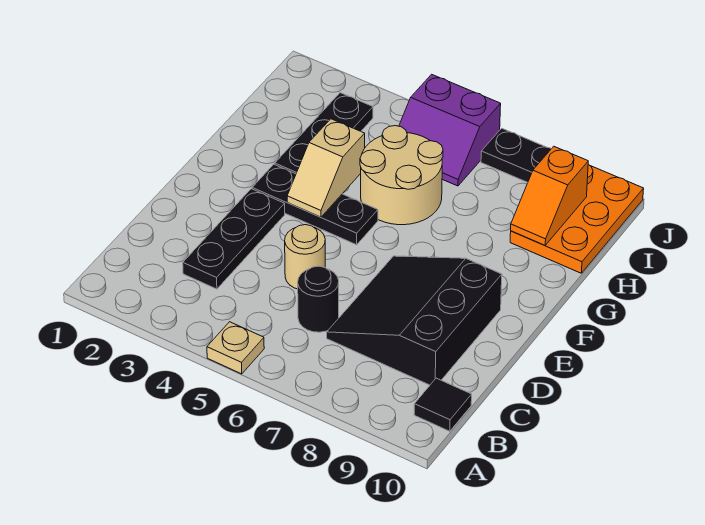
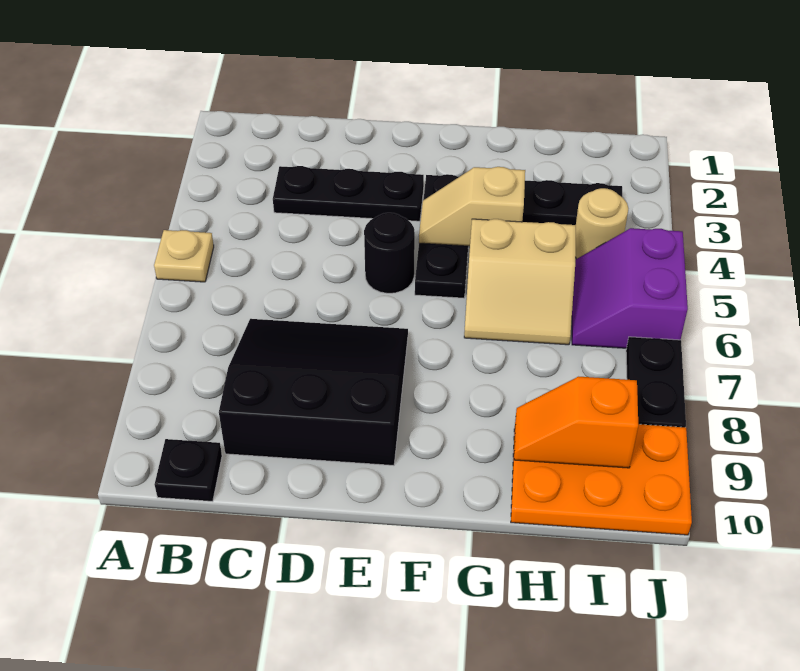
black tile B10 level 1 -> black plate B10 level 1
black round brick C6 level 1 -> black round brick E5 level 1
tan round brick D5 level 1 -> tan round brick I4 level 1
tan round brick G5:H6 level 1 -> tan slope G5:H6 level 1 top 5

